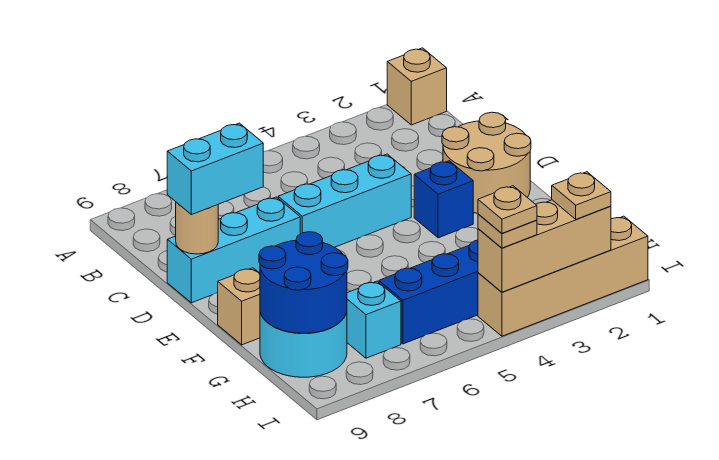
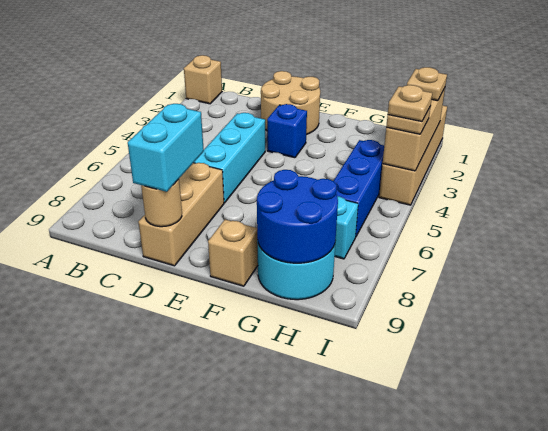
cyan brick D7:D9 level 1 -> tan brick D7:D9 level 1

